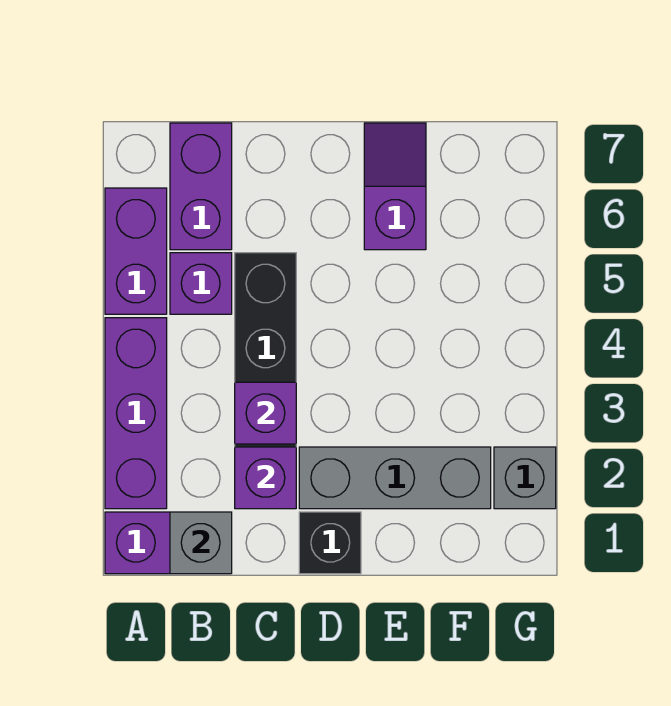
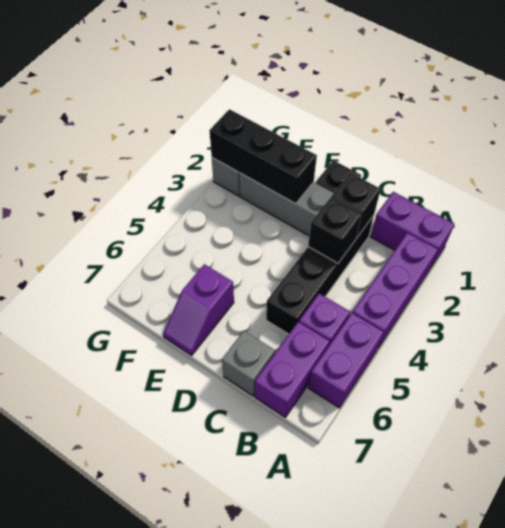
grey brick B1 level 2 -> grey brick C7 level 1
purple brick C2 level 2 -> black brick C2 level 2
purple brick C3 level 2 -> black brick C3 level 2
none -> black brick E2:G2 level 2

